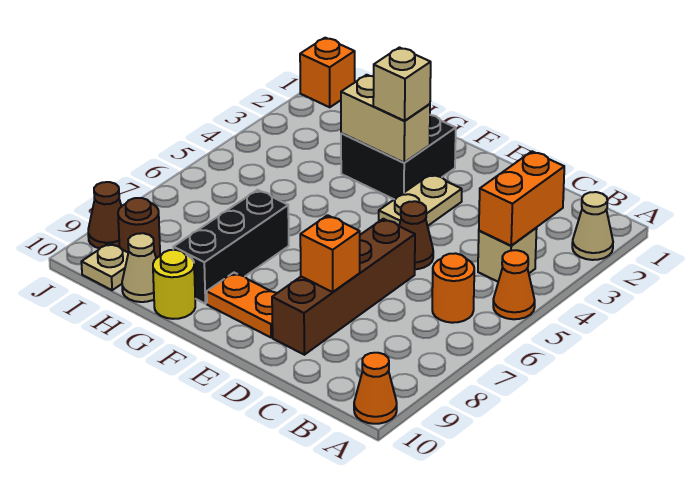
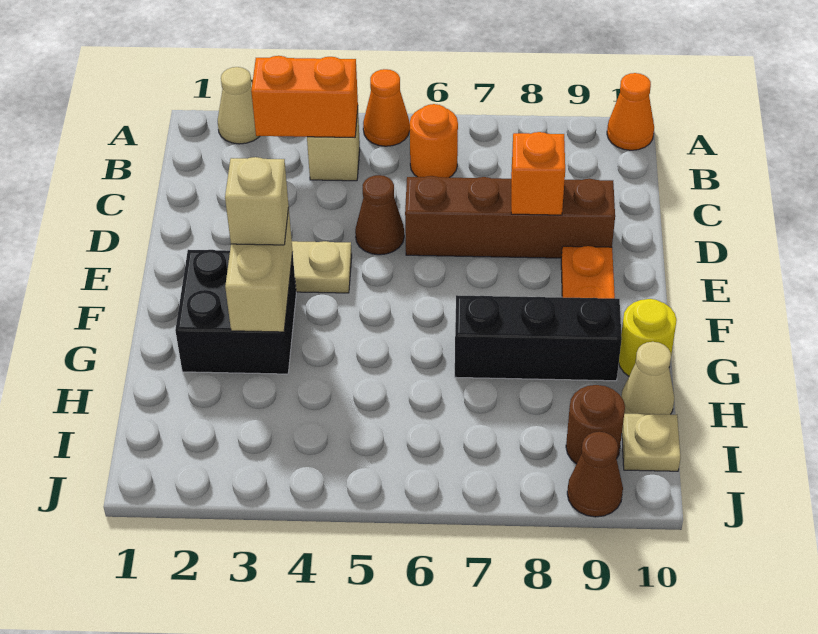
orange brick J1 level 1 -> none

